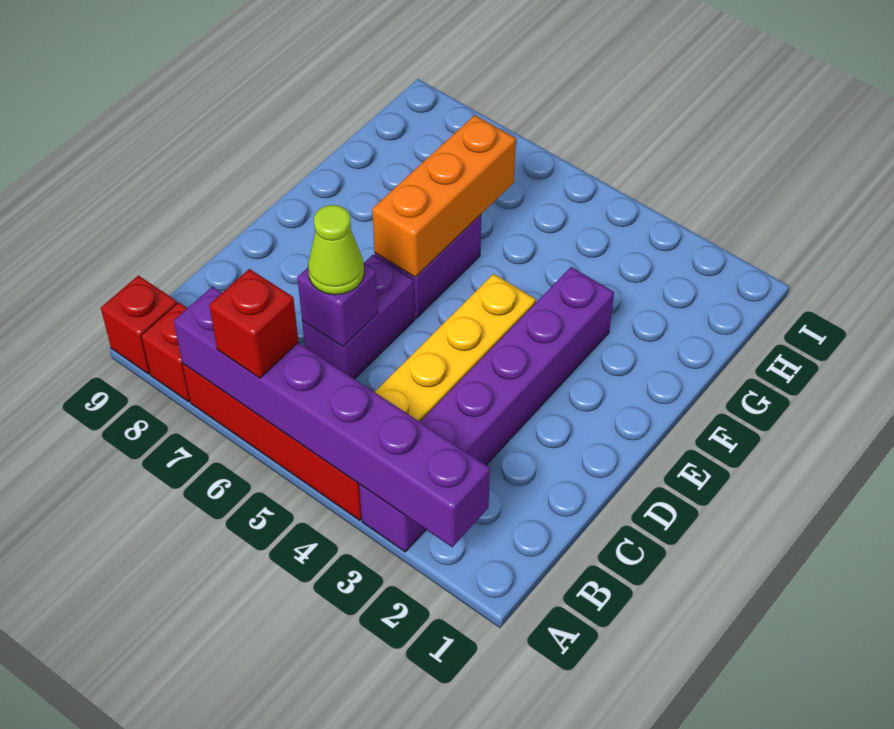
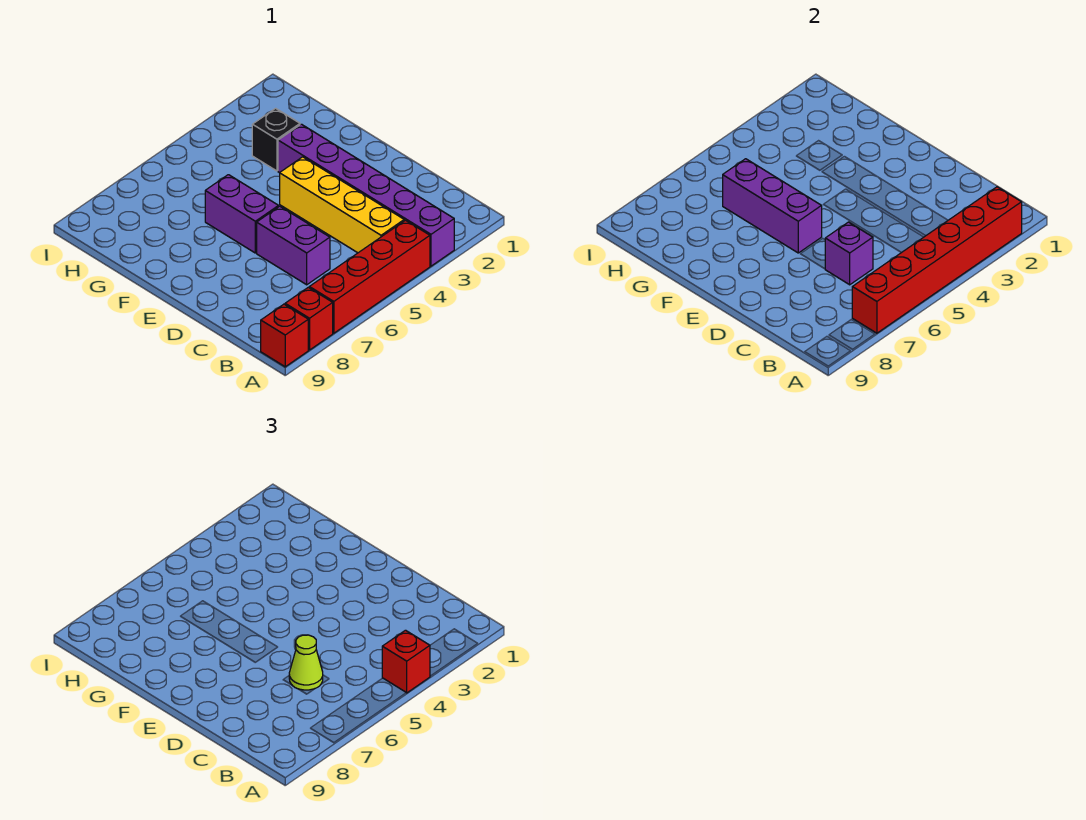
purple brick A2:A7 level 2 -> red brick A2:A7 level 2
red brick A6 level 3 -> red brick A4 level 3
orange brick E6:G6 level 2 -> purple brick E6:G6 level 2
none -> black brick G3 level 1

